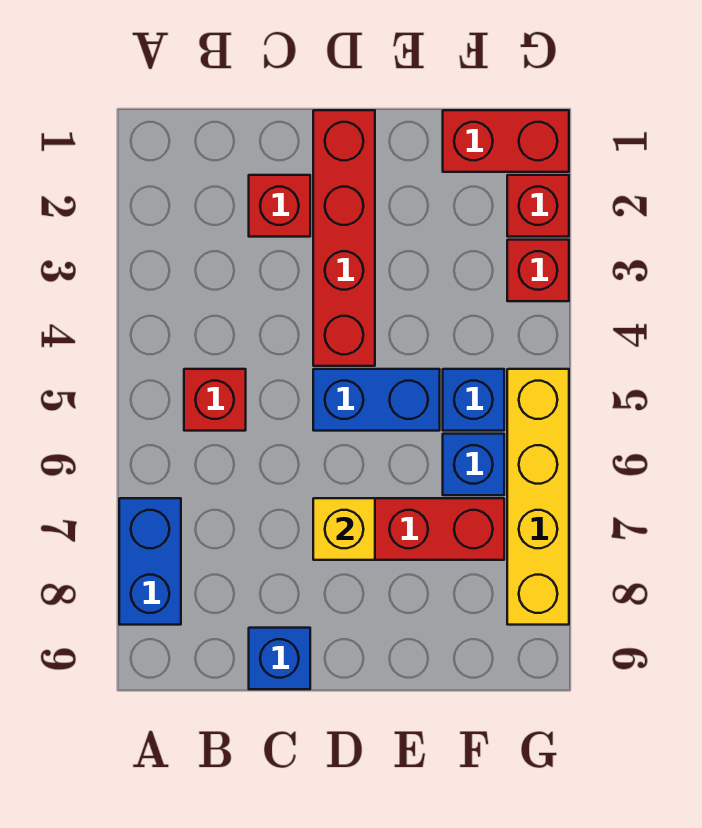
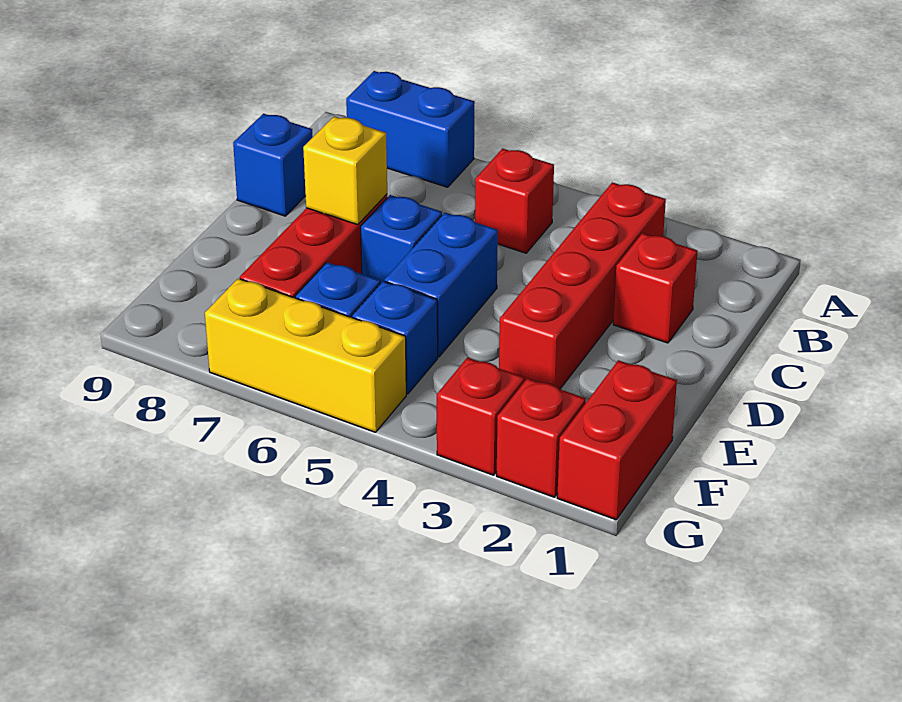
red brick D1:D4 level 1 -> red brick B3:E3 level 1
none -> blue brick D6 level 1
yellow brick G5:G8 level 1 -> yellow brick G5:G7 level 1

